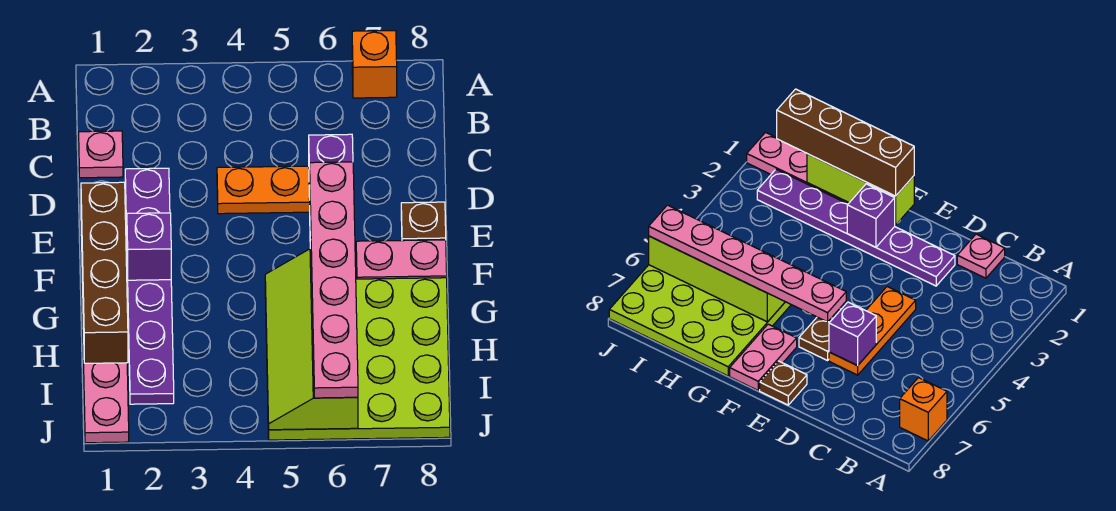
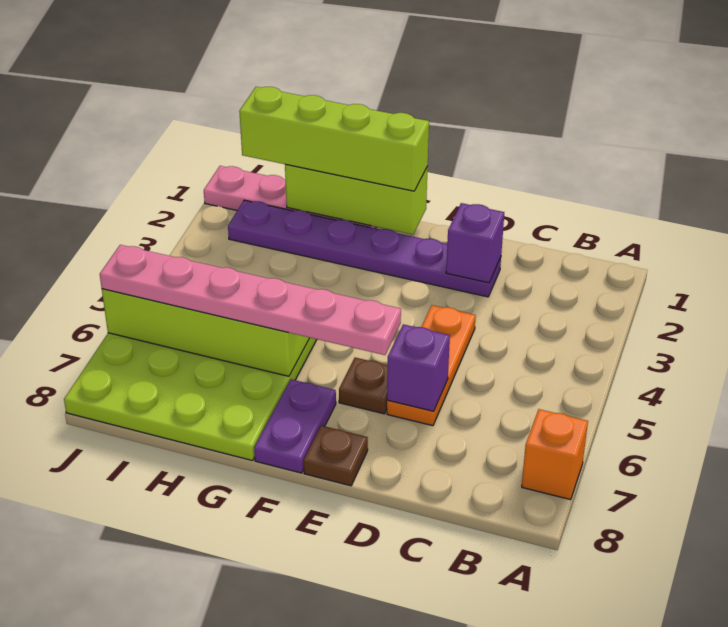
pink plate C1 level 1 -> none
brown brick F1:I1 level 3 -> lime brick F1:I1 level 3
purple brick F2 level 2 -> purple brick D2 level 2
pink plate F7:F8 level 1 -> purple plate F7:F8 level 1

